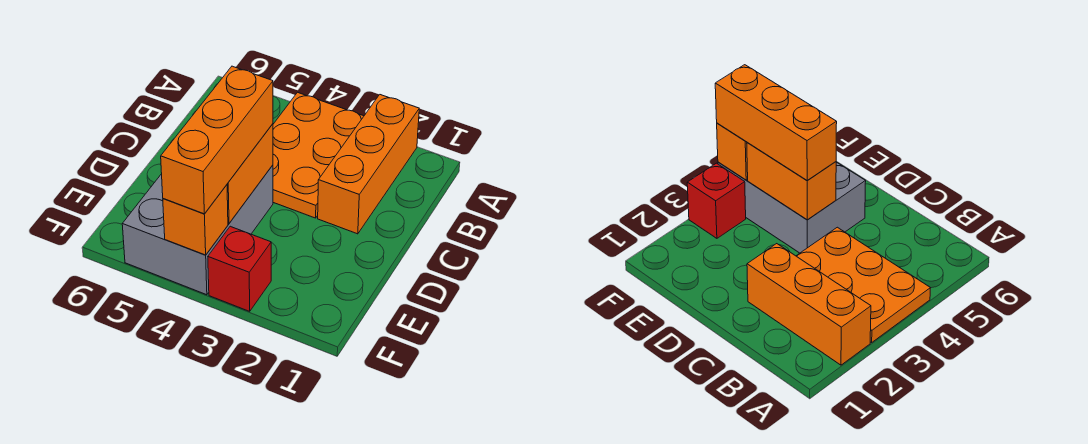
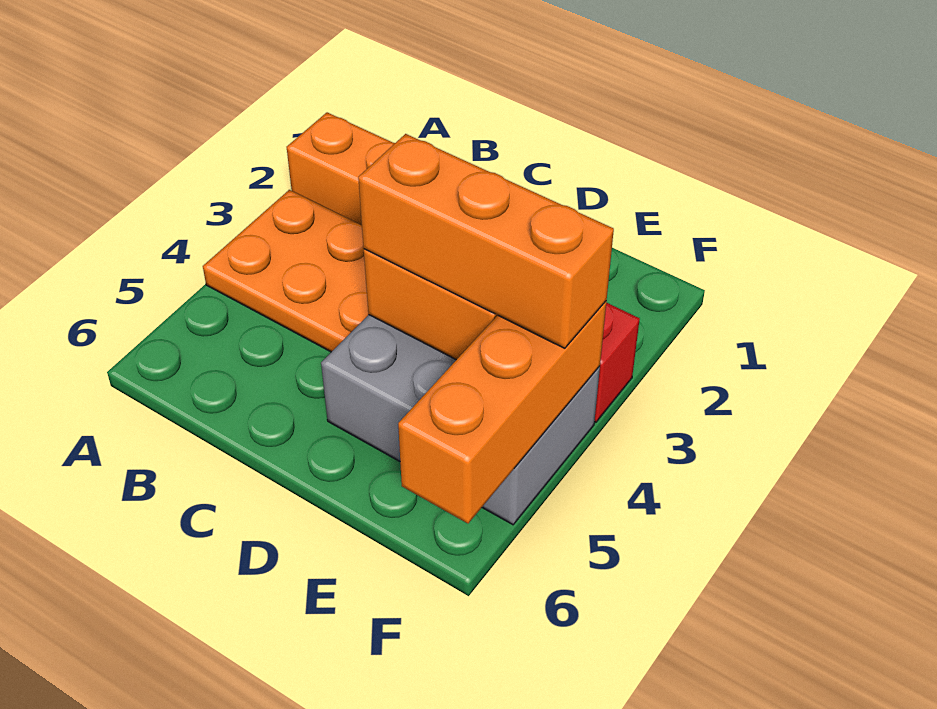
orange brick F4 level 2 -> orange brick F4:F6 level 2

